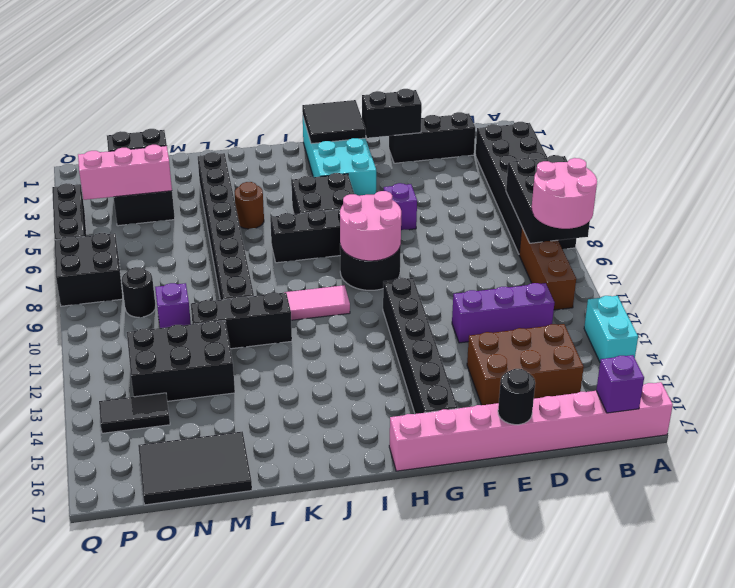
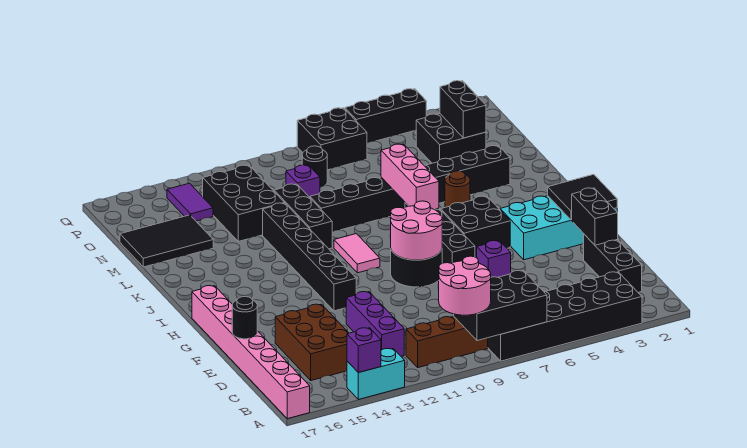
purple brick B17 level 2 -> purple brick A14 level 2
black brick G11:G16 level 1 -> black brick G12:L12 level 1
black tile M16:O17 level 1 -> black tile M15:N17 level 1
pink brick N4:P4 level 2 -> pink brick J7:L7 level 2
black tile O14:P14 level 1 -> purple tile O14:P14 level 1

